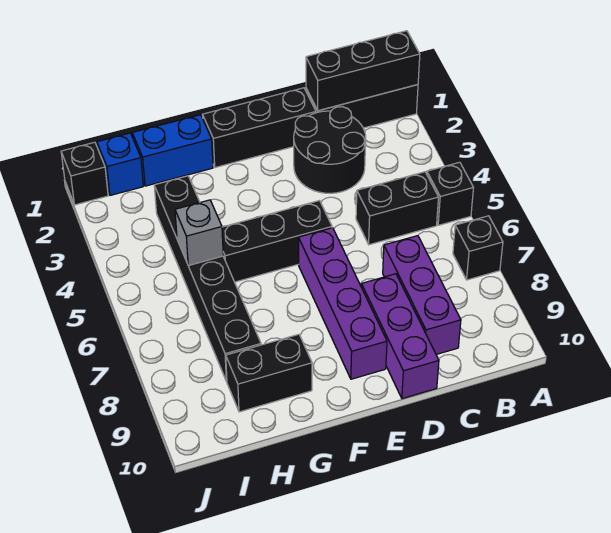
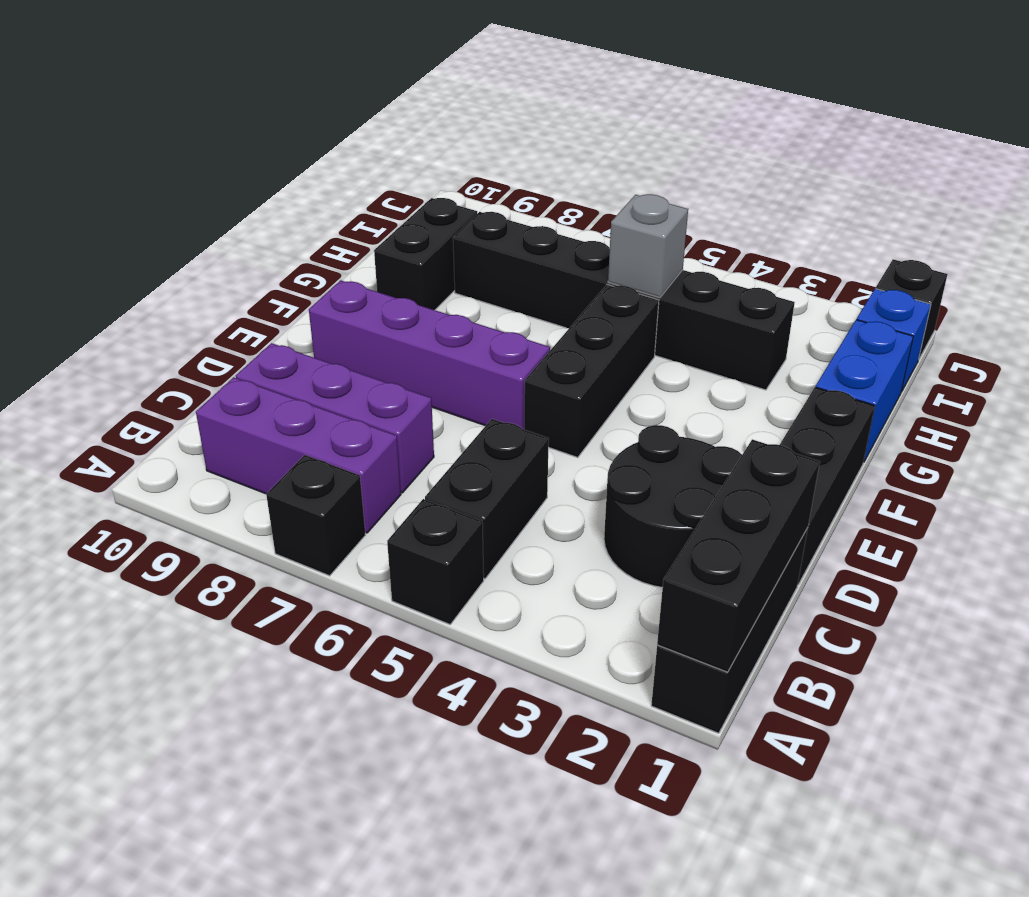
purple brick D8:D10 level 1 -> purple brick B7:B9 level 1

